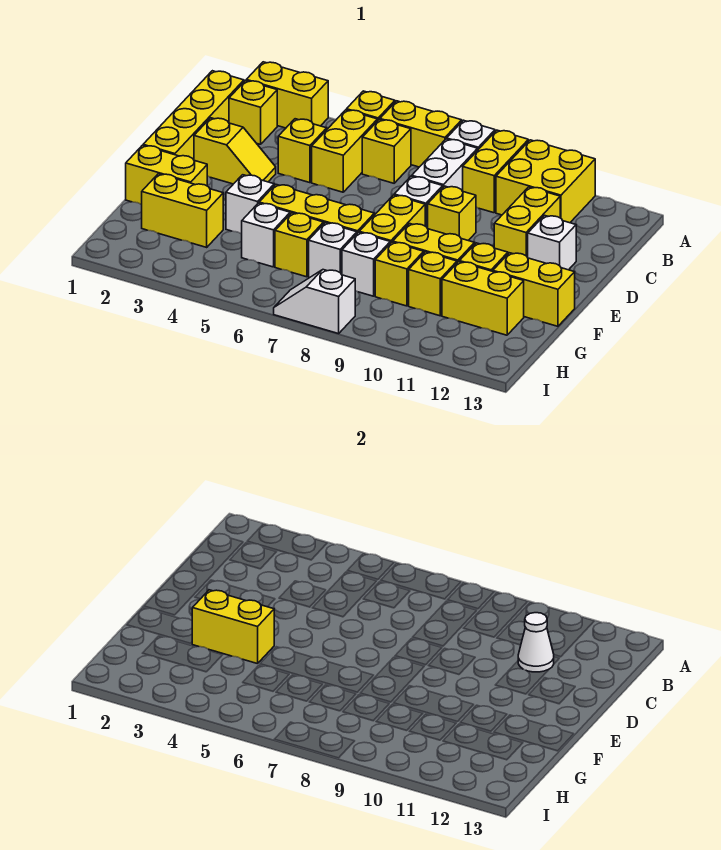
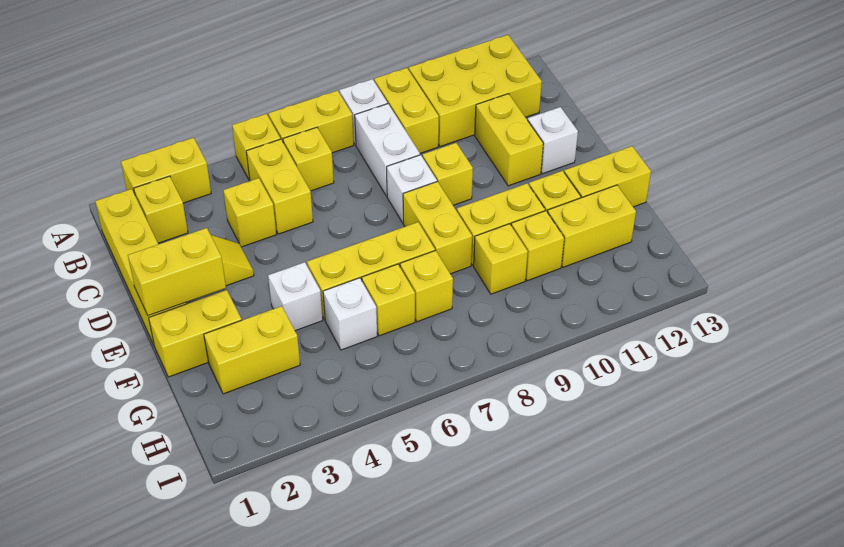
yellow brick A10:B11 level 1 -> yellow brick A10:B12 level 1
white cone C11 level 2 -> none
yellow brick F3:F4 level 2 -> yellow brick E1:E2 level 2
white brick G7 level 1 -> yellow brick G7 level 1
white brick G8 level 1 -> none
white slope I7:I8 level 1 top 8 -> none

